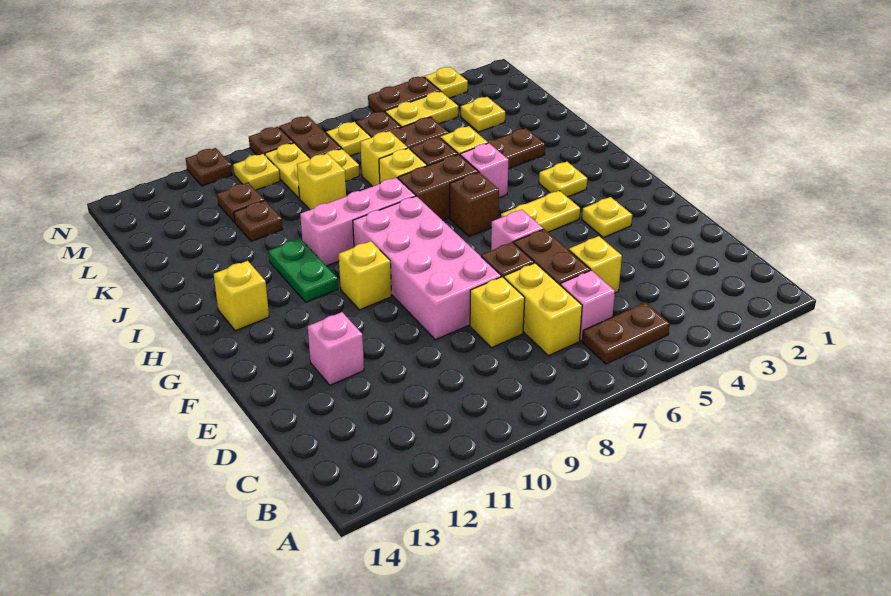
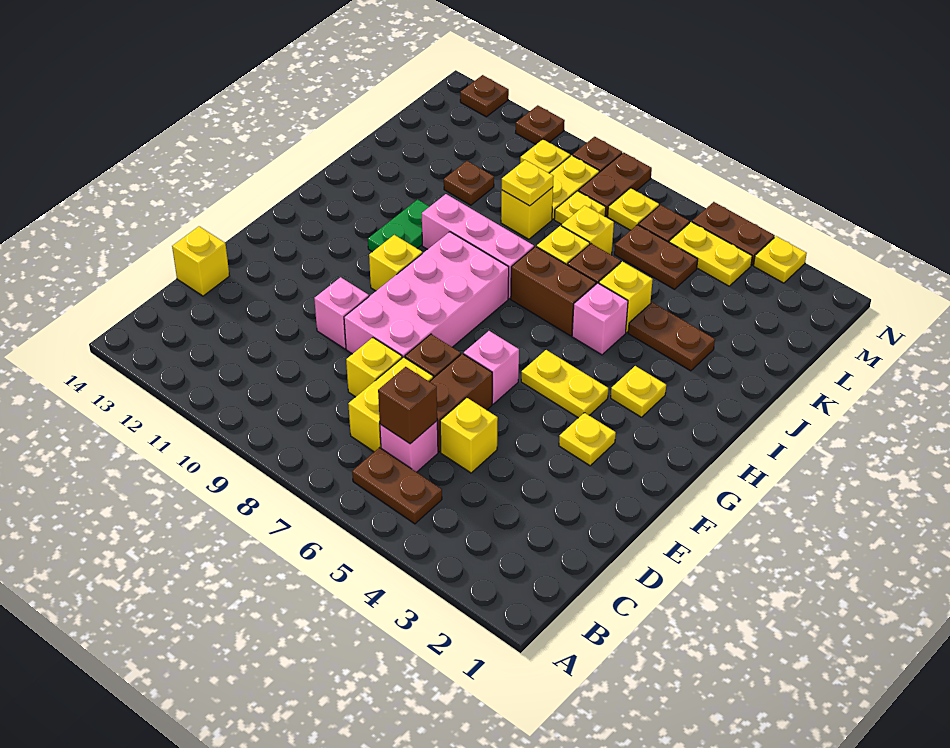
pink brick E12 level 1 -> pink brick E10 level 1
brown brick H6 level 1 -> brown brick C6 level 2
yellow brick H13 level 1 -> yellow brick D14 level 1
yellow plate L3 level 1 -> yellow plate K9 level 2
brown plate L11 level 1 -> brown plate N13 level 1

